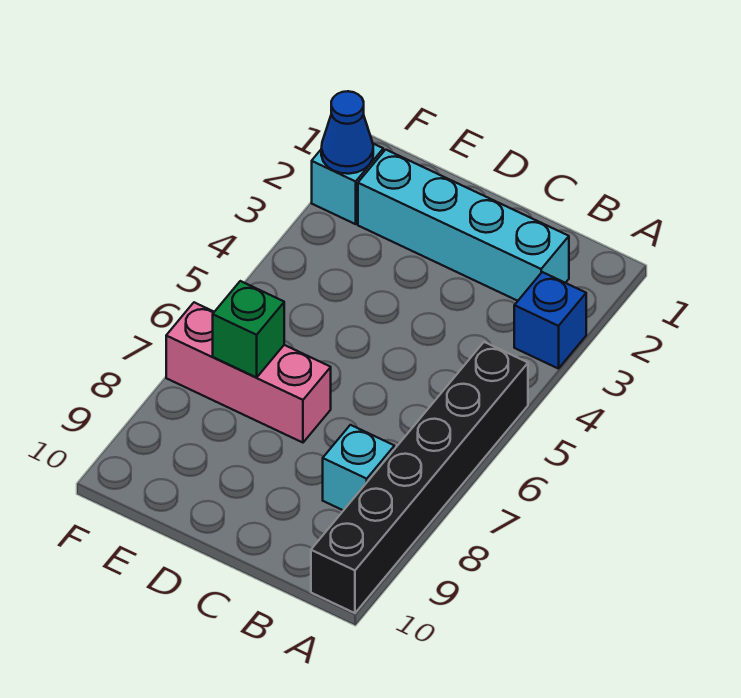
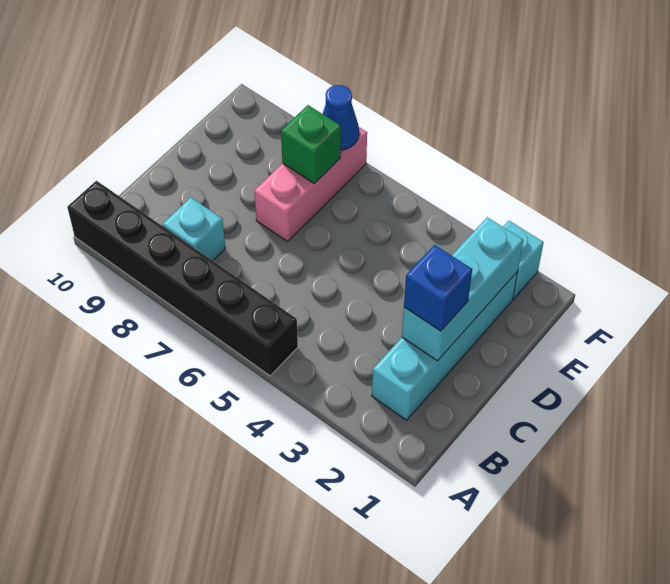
blue brick A3 level 1 -> blue brick C2 level 3
none -> cyan brick C2:E2 level 2
blue cone F2 level 2 -> blue cone F7 level 2

